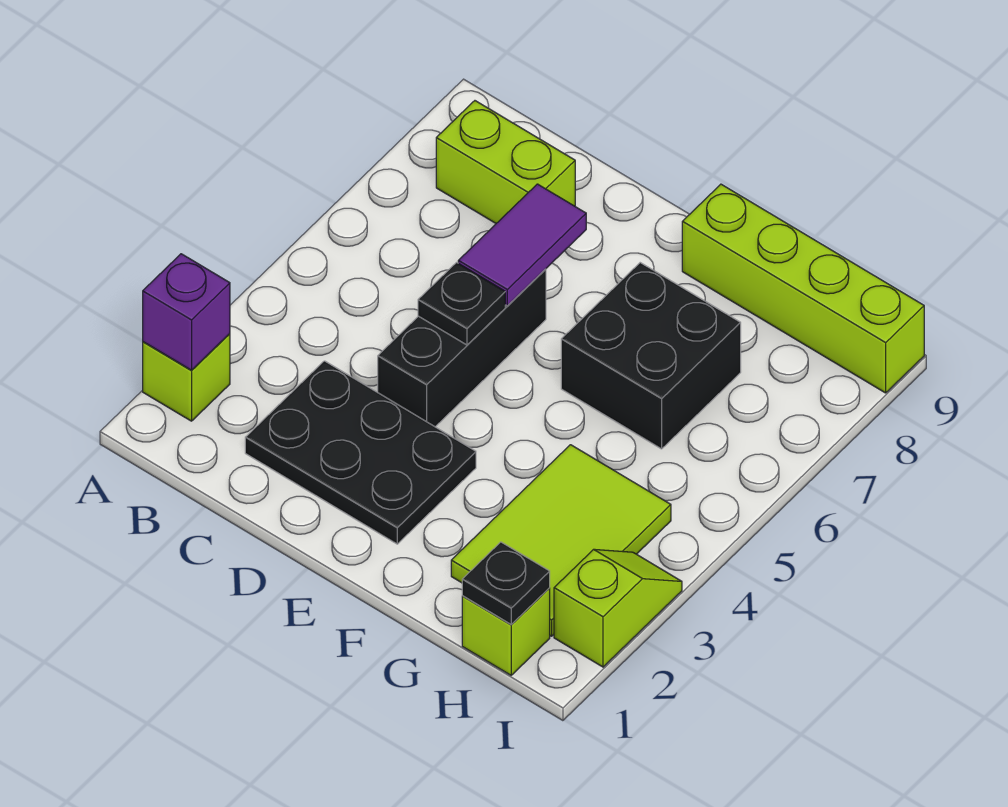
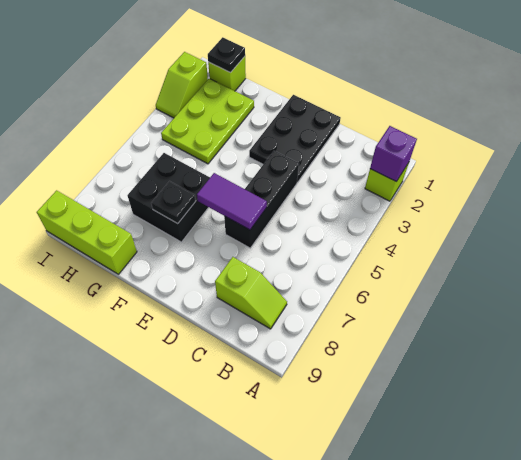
lime brick B8:C8 level 1 -> lime slope B8:C8 level 1 top C
black plate C2:E3 level 1 -> black plate D1:E3 level 1
black plate D5 level 2 -> black plate F7 level 2
purple tile D6:D7 level 2 -> purple tile D6:E6 level 2
lime brick F9:I9 level 1 -> lime brick G9:I9 level 1
lime tile G2:H4 level 1 -> lime plate G2:H4 level 1

